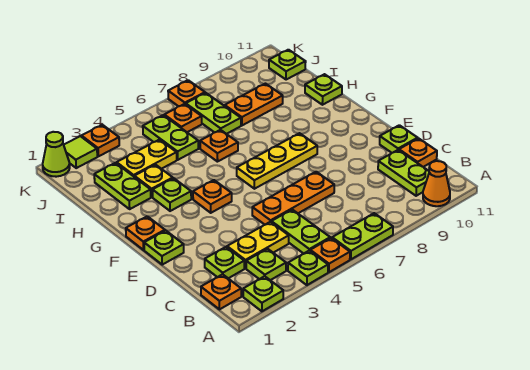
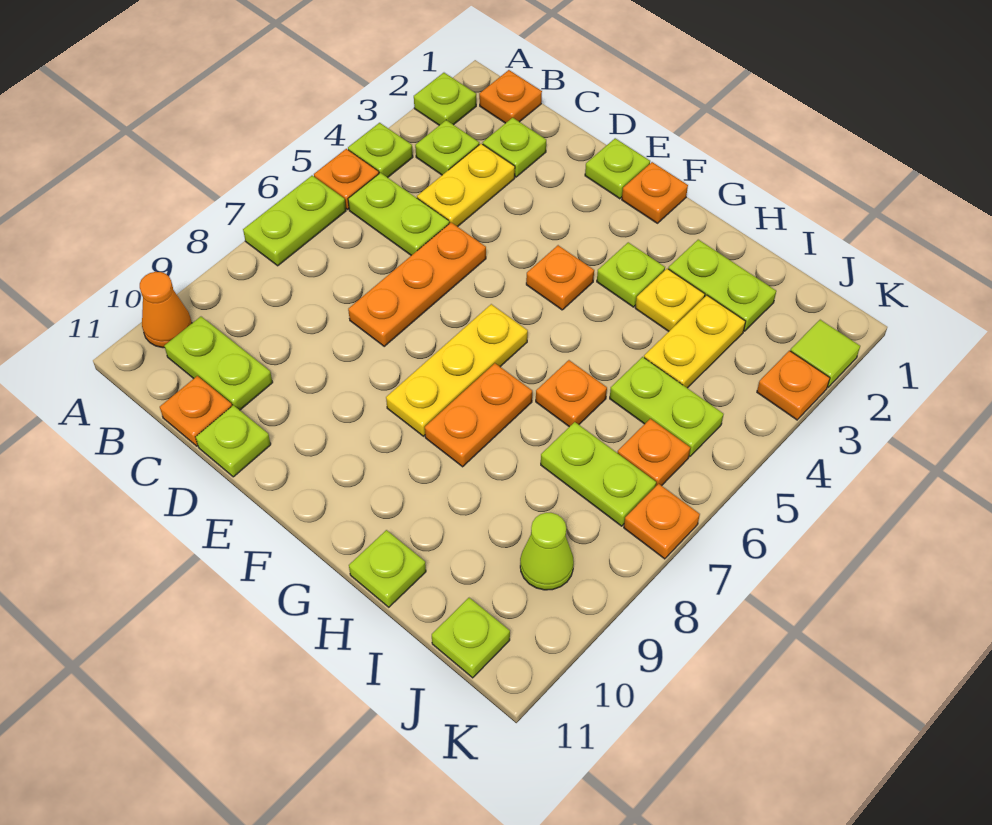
orange plate I8:I9 level 1 -> orange plate G7:G8 level 1
lime cone K1 level 1 -> lime cone J9 level 1

